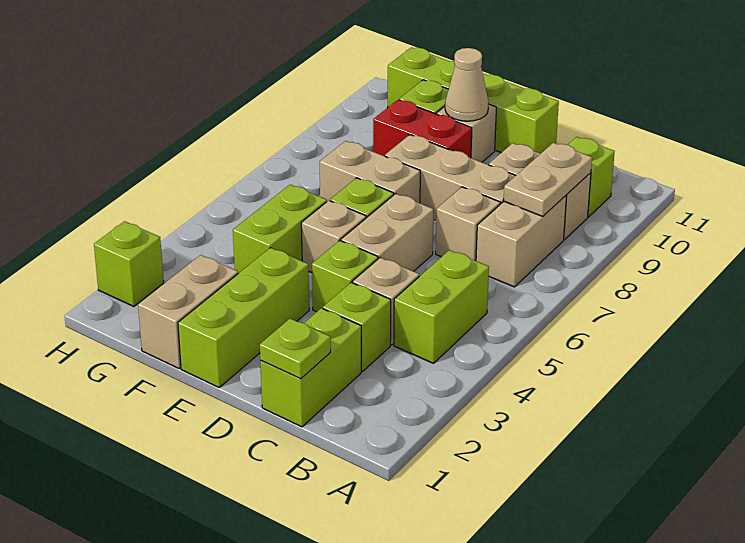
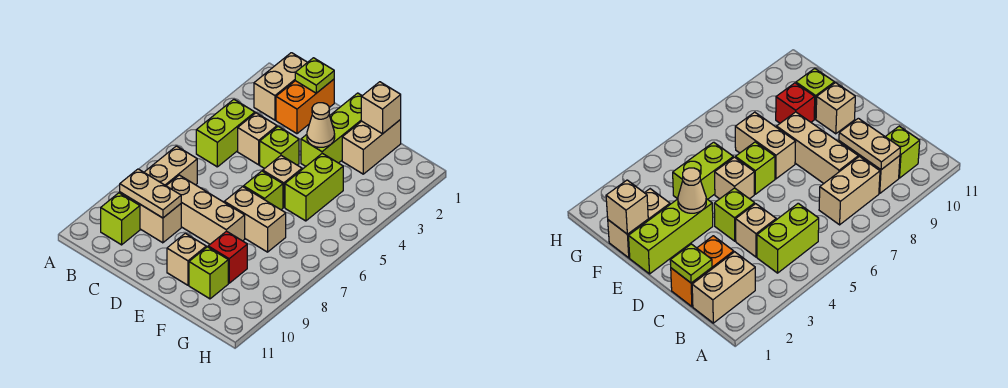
tan plate B8:B9 level 2 -> tan plate B9:C9 level 2
lime brick C1:C2 level 1 -> orange brick C1:C2 level 1
lime brick C3 level 1 -> none
tan brick C7 level 1 -> tan brick F1 level 2
tan brick D5:D6 level 1 -> tan brick B1:B2 level 1
lime brick D11:G11 level 1 -> none
red brick E9:F9 level 1 -> red brick F9 level 1
tan cone E10 level 2 -> tan cone E3 level 2
lime brick H2 level 1 -> none

